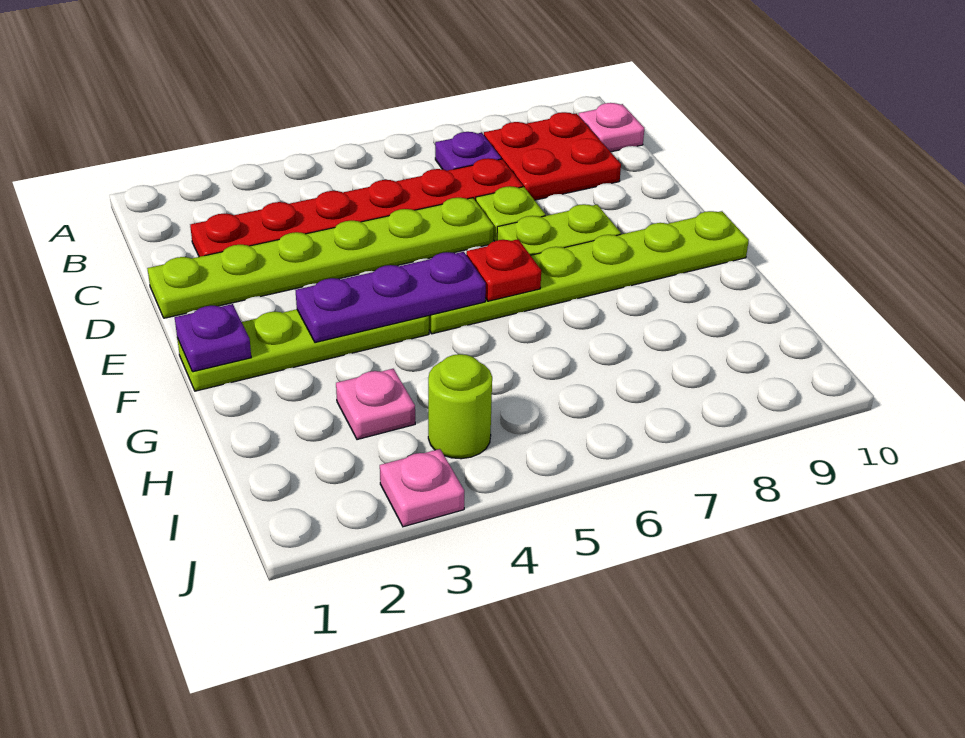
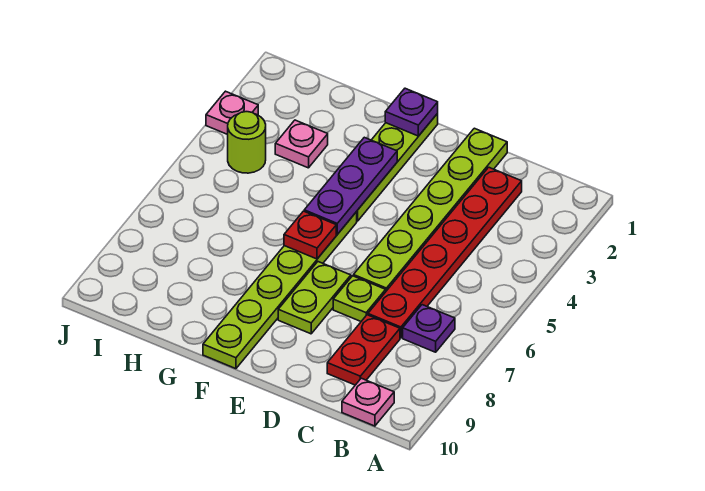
red plate B8:C9 level 1 -> red plate C8:C9 level 1

